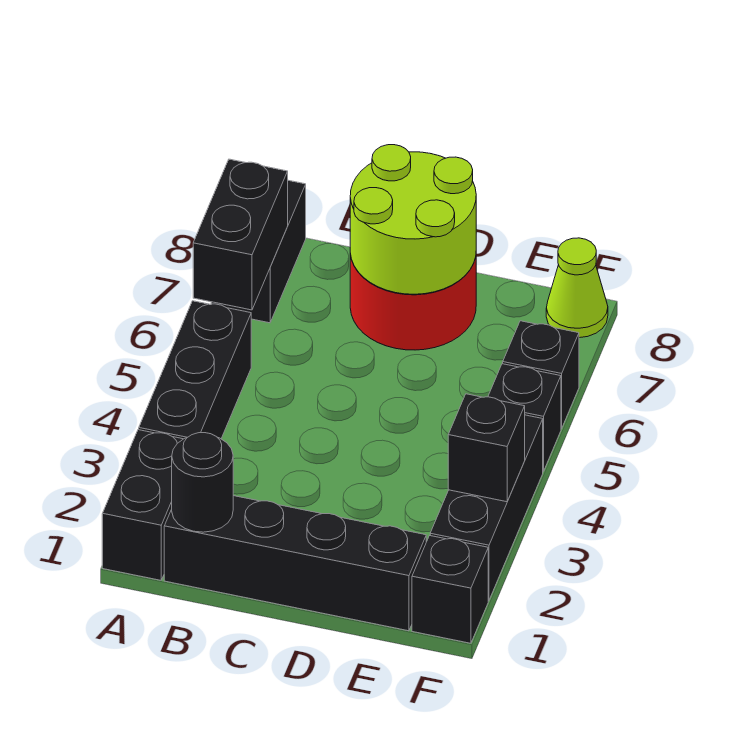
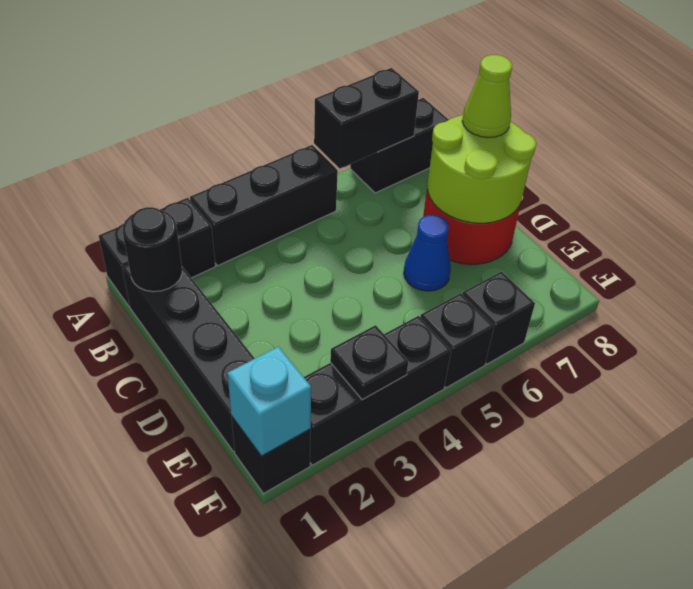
none -> blue cone D6 level 1
none -> cyan brick F1 level 2
black brick F3 level 2 -> black plate F3 level 2
lime cone F8 level 1 -> lime cone C8 level 3

